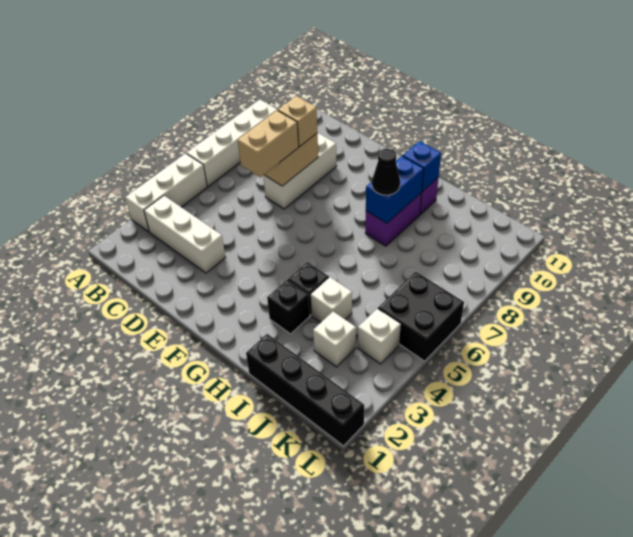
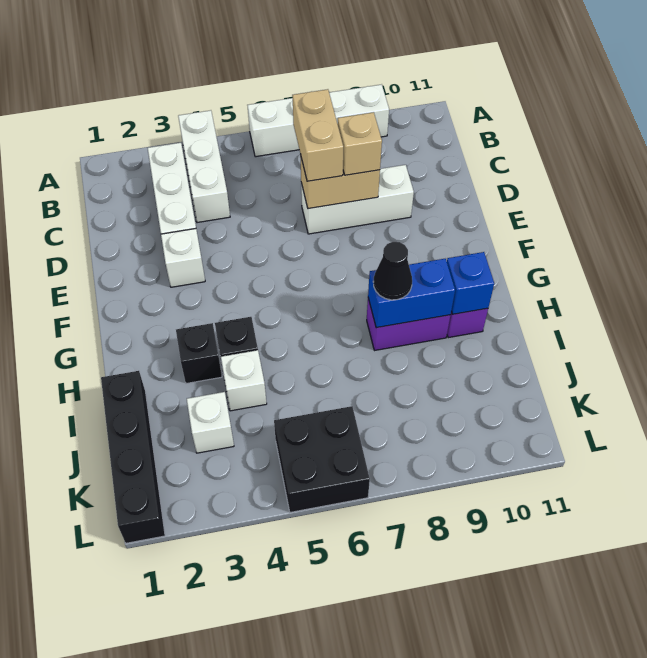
white brick A3:A5 level 1 -> white brick A4:C4 level 1
tan brick D6:D7 level 3 -> tan brick C7:D7 level 3
white brick K4 level 1 -> white brick E3 level 1

